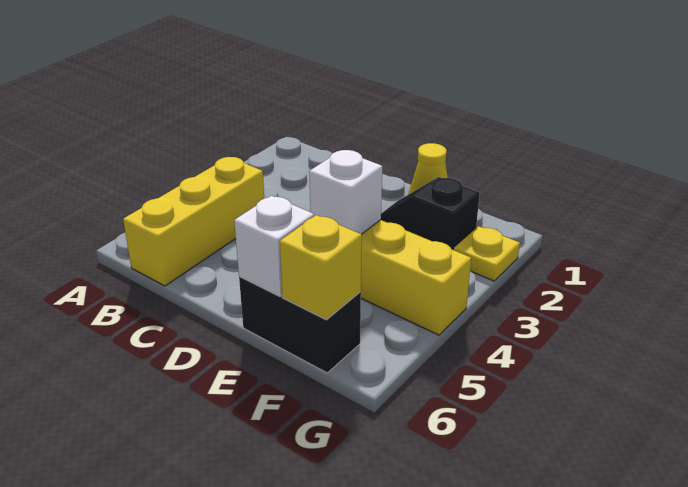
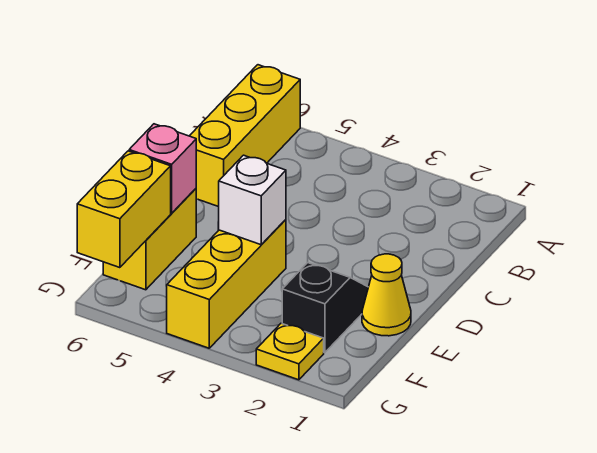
yellow brick B4:B6 level 1 -> yellow brick A6:C6 level 1
black brick E6:F6 level 1 -> yellow brick E6:F6 level 1
white brick E6 level 2 -> pink brick E6 level 2
yellow brick F6 level 2 -> yellow brick F6:G6 level 2

